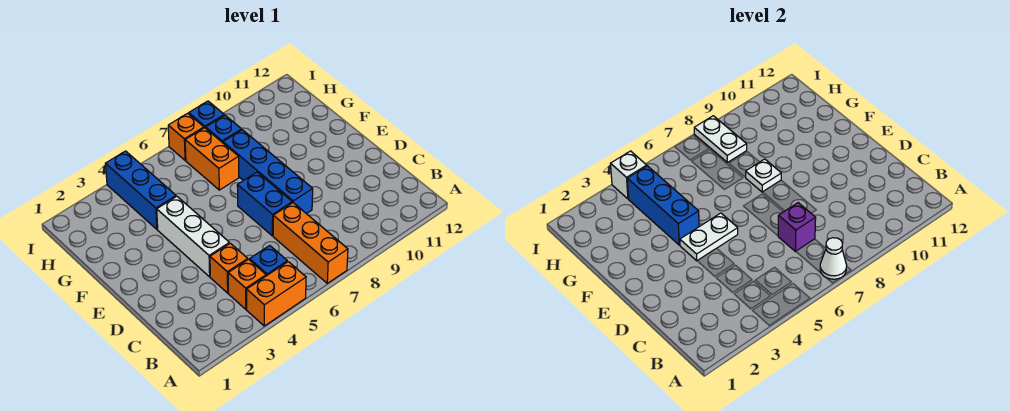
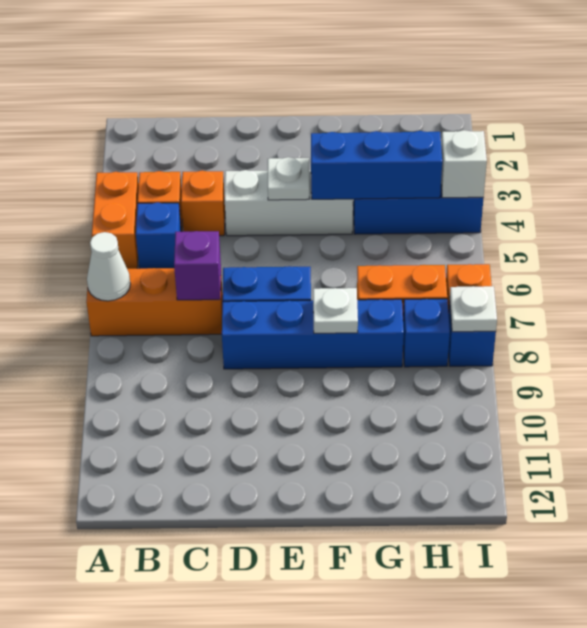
white plate E4:E5 level 2 -> white plate E4 level 2
white plate H8:I8 level 2 -> white plate I8 level 2

